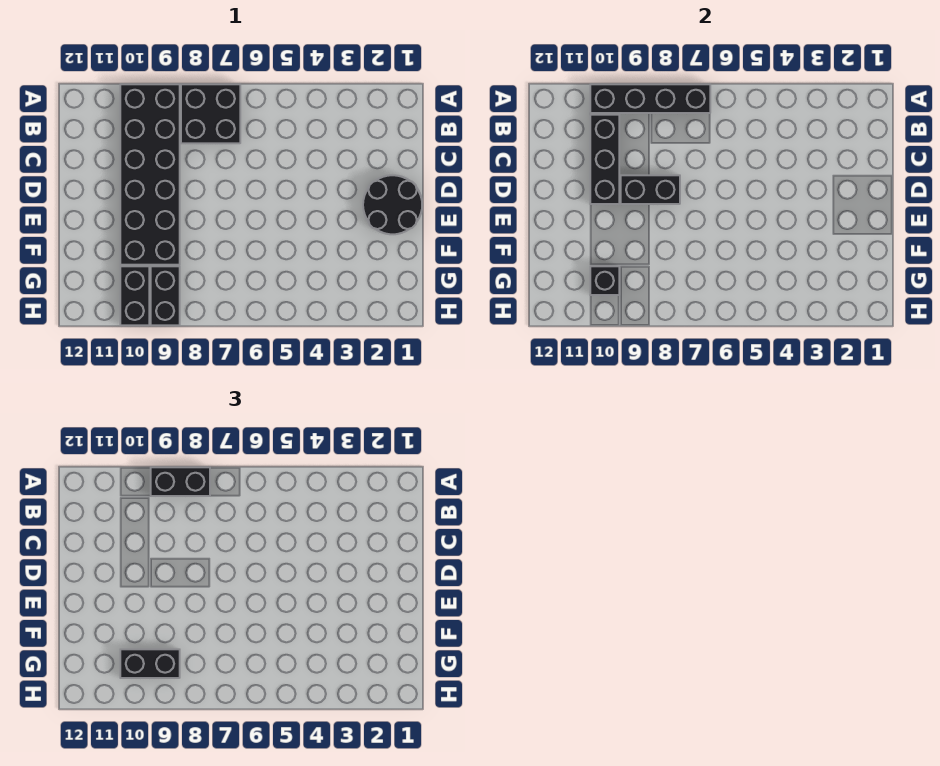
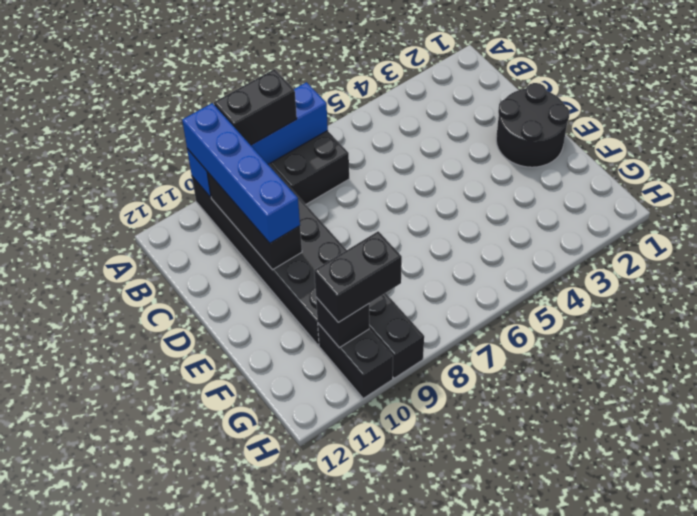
black brick A7:A10 level 2 -> blue brick A7:A10 level 2
none -> blue brick A10:D10 level 3
black brick D8:D9 level 2 -> none

